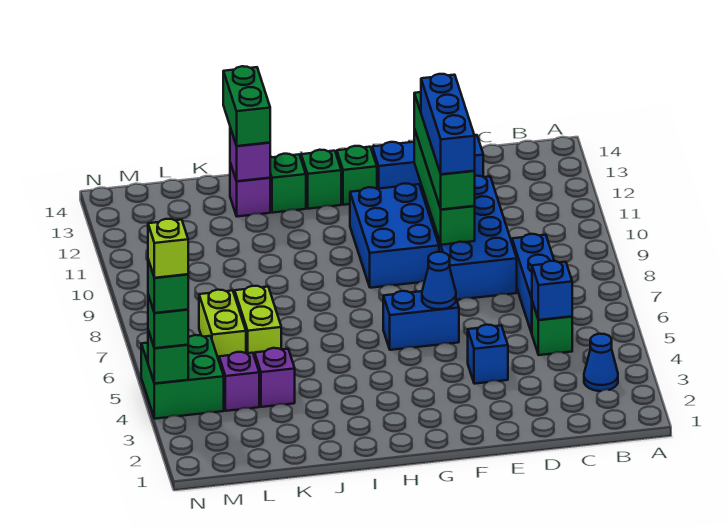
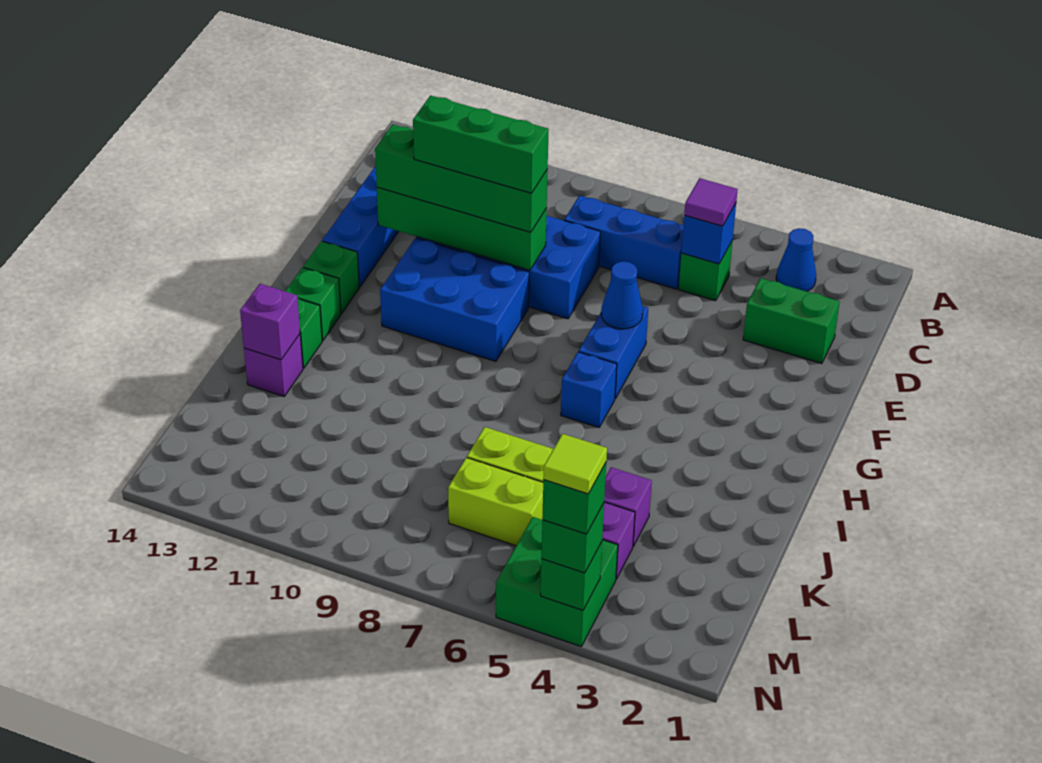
none -> purple tile C5 level 3
blue brick E4 level 1 -> blue brick H6 level 1
blue brick E9:E11 level 4 -> green brick E9:E11 level 4
green brick J13:J14 level 3 -> green brick D2:D3 level 1
lime brick N4 level 5 -> lime tile N4 level 5

